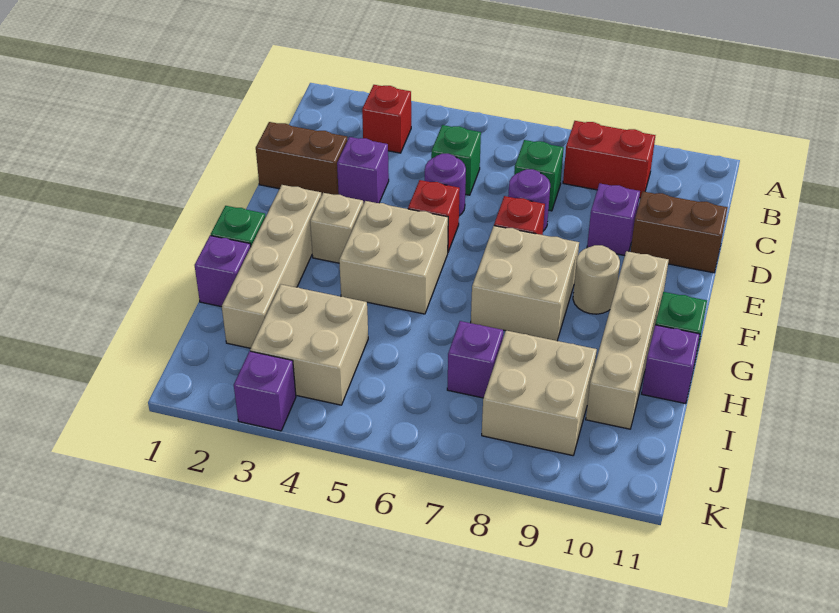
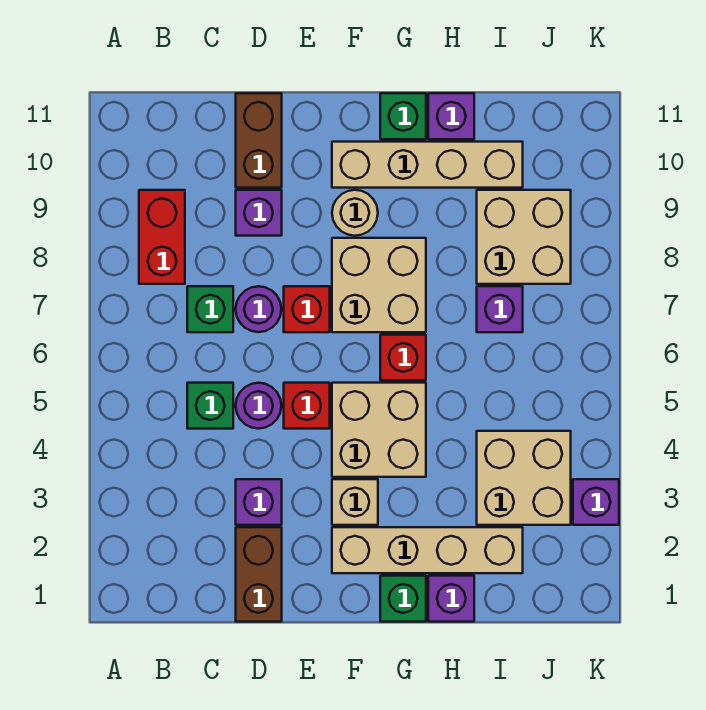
red brick B3 level 1 -> red brick G6 level 1

